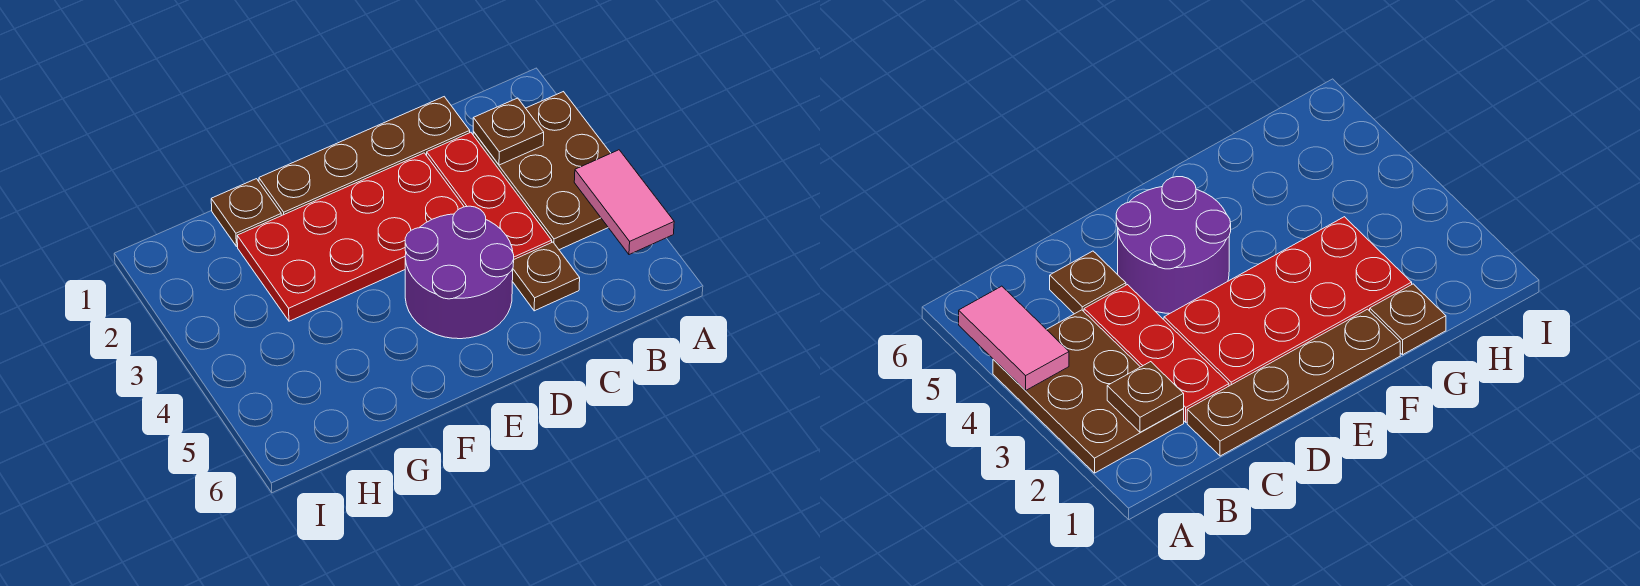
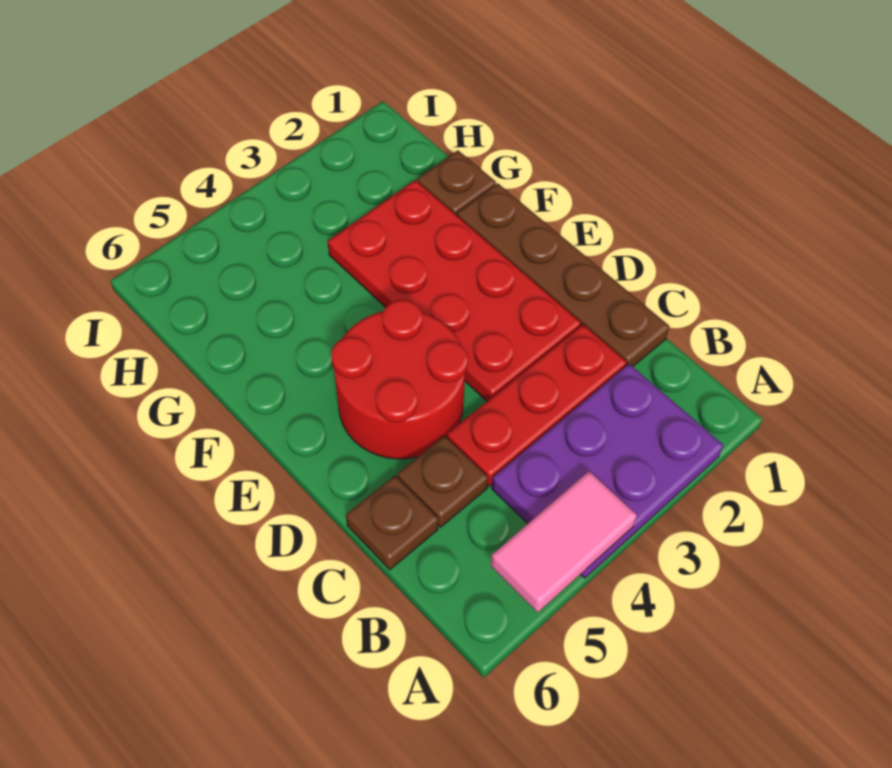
brown plate A2:B4 level 1 -> purple plate A2:B4 level 1
brown plate B2 level 2 -> brown plate C6 level 1
purple round brick D4:E5 level 1 -> red round brick D4:E5 level 1

